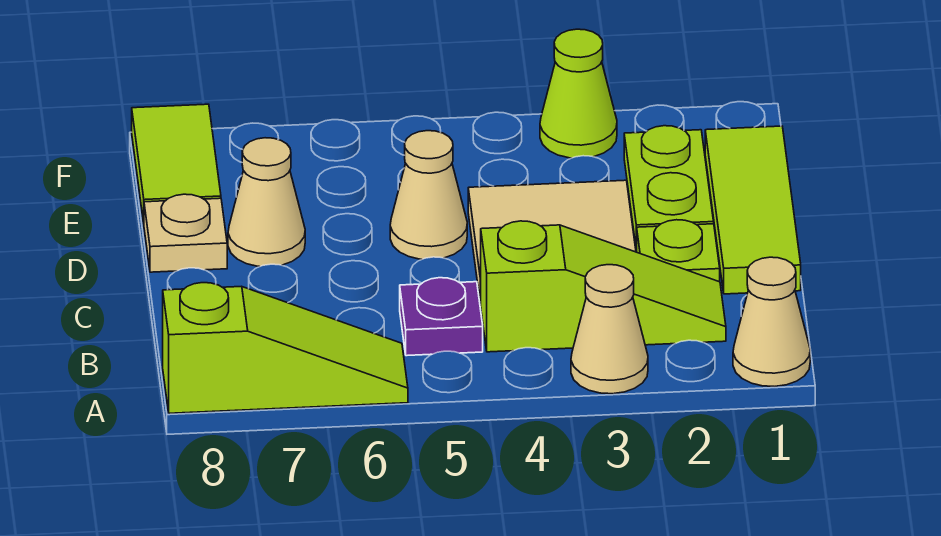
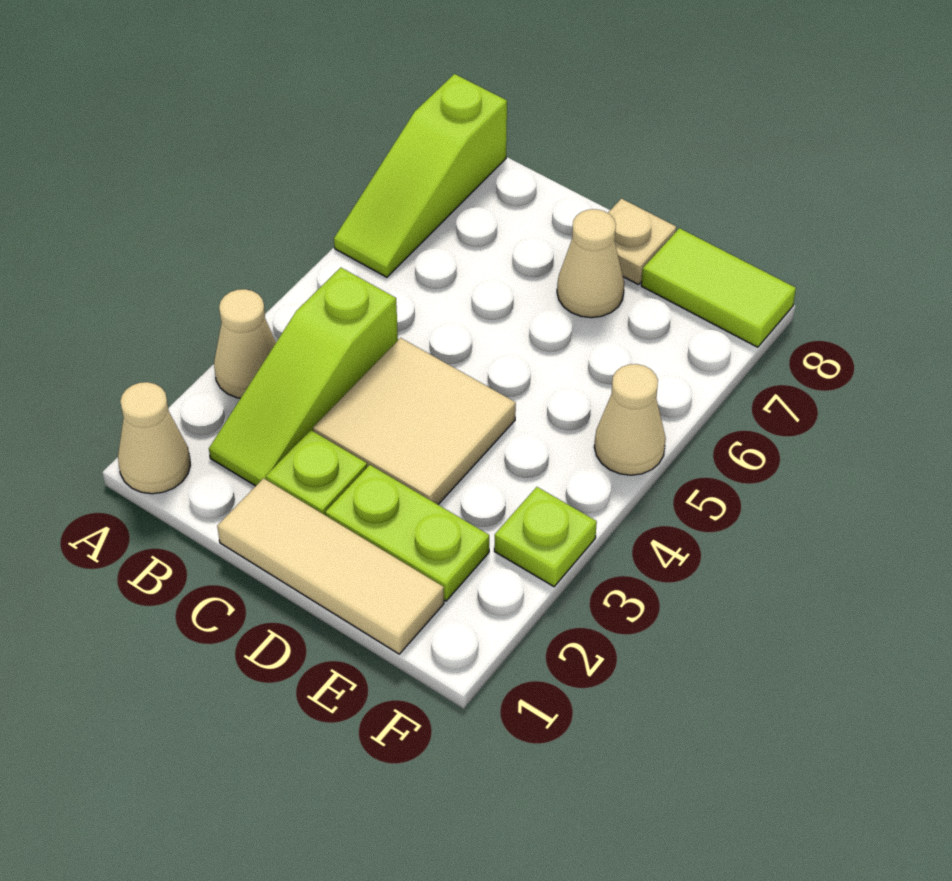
purple plate B5 level 1 -> none
lime tile C1:E1 level 1 -> tan tile C1:E1 level 1
tan cone D5 level 1 -> tan cone F5 level 1
lime cone F3 level 1 -> lime plate F3 level 1

